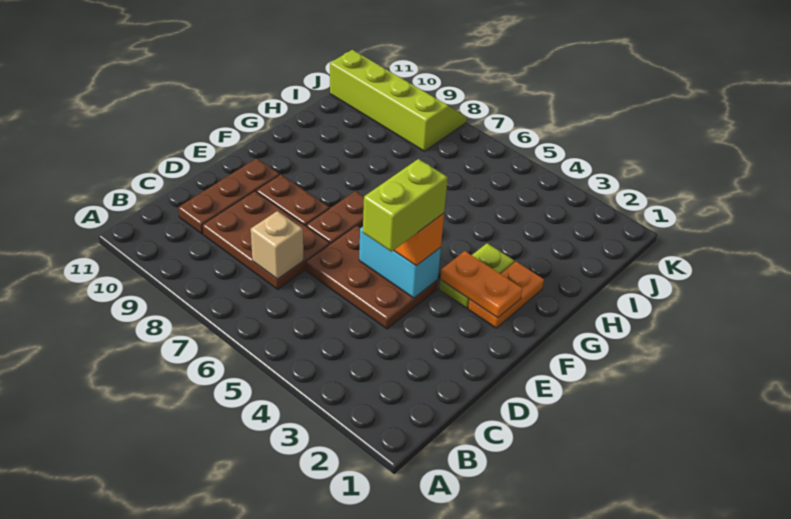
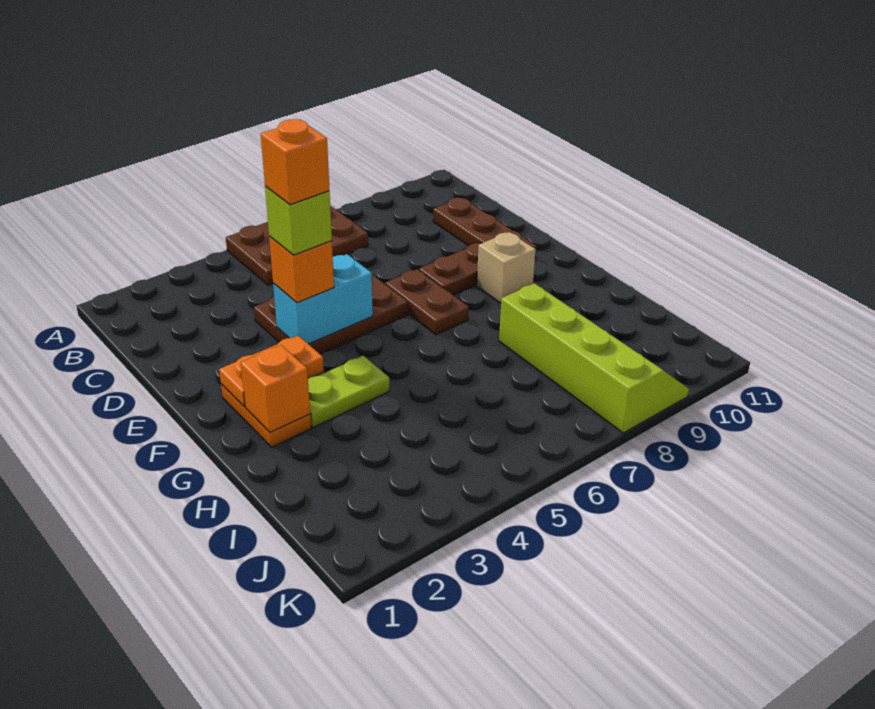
brown plate C7:D9 level 1 -> brown plate A5:B7 level 1
tan brick C7 level 2 -> tan brick F9 level 1
lime brick D4:E4 level 4 -> lime brick E4 level 4
none -> orange brick E4 level 5
lime plate F3:G3 level 1 -> lime plate G3:G4 level 1
none -> orange brick G2 level 2
lime slope J8:K11 level 1 top J -> lime slope H8:K9 level 1 top 8

